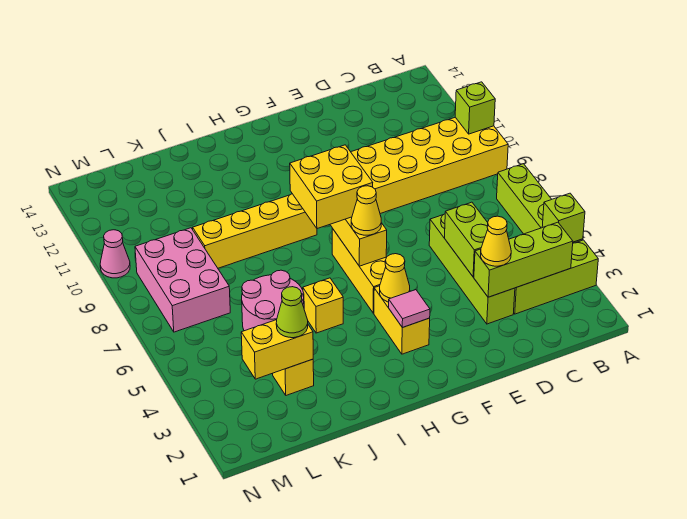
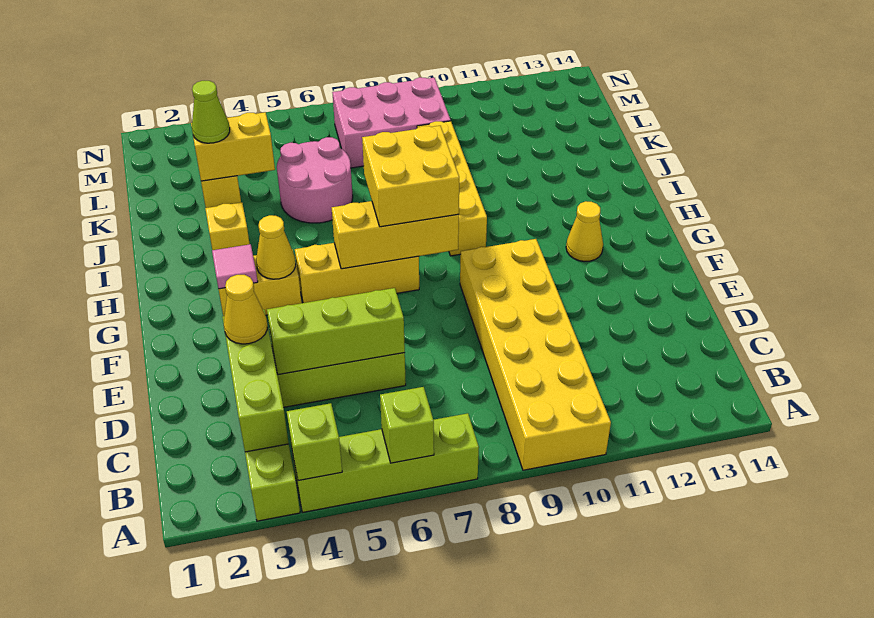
lime brick A10 level 2 -> lime brick A6 level 2
lime brick D4:D5 level 2 -> lime brick D4:D6 level 2
yellow cone G6 level 3 -> yellow cone G12 level 1
yellow brick I5 level 1 -> yellow brick I3 level 1
yellow brick K3:L3 level 2 -> yellow brick K3:K4 level 2
pink cone N10 level 1 -> none

